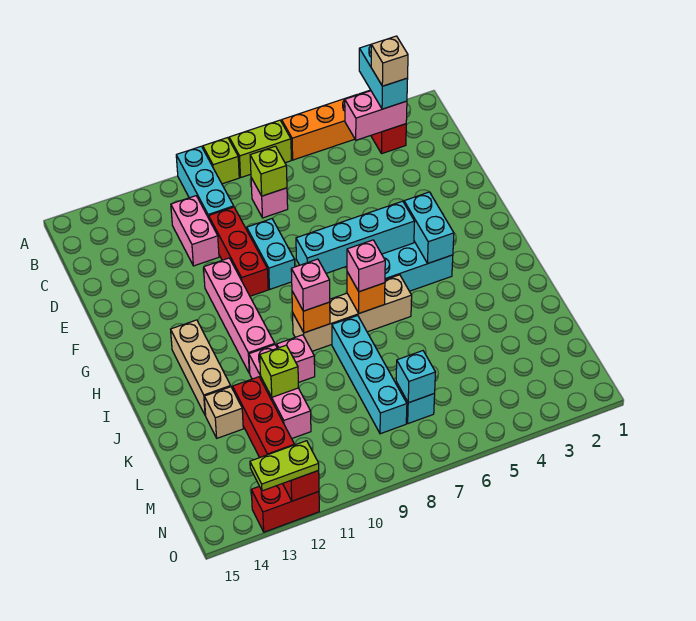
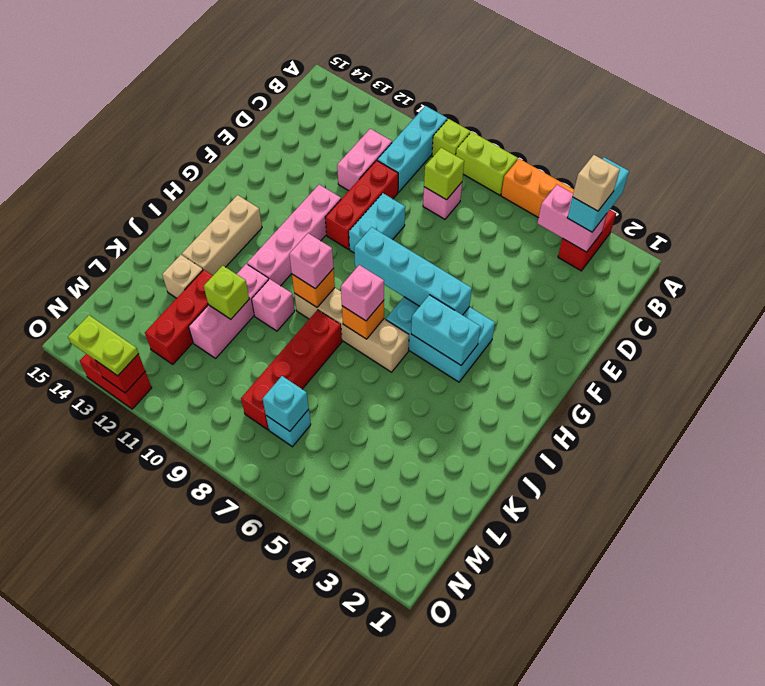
cyan brick G4:H4 level 2 -> cyan brick H4:H5 level 2
cyan brick J8:M8 level 1 -> red brick J8:M8 level 1

